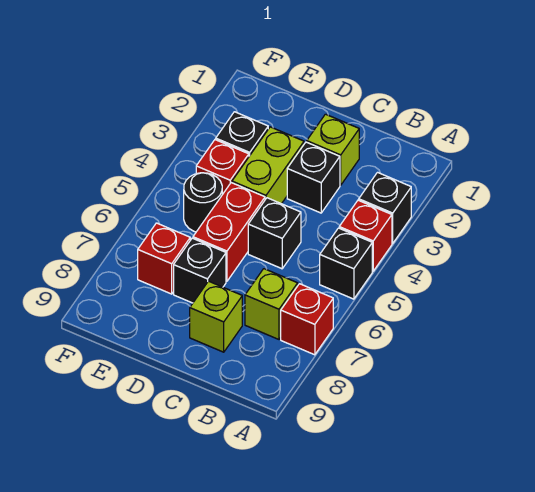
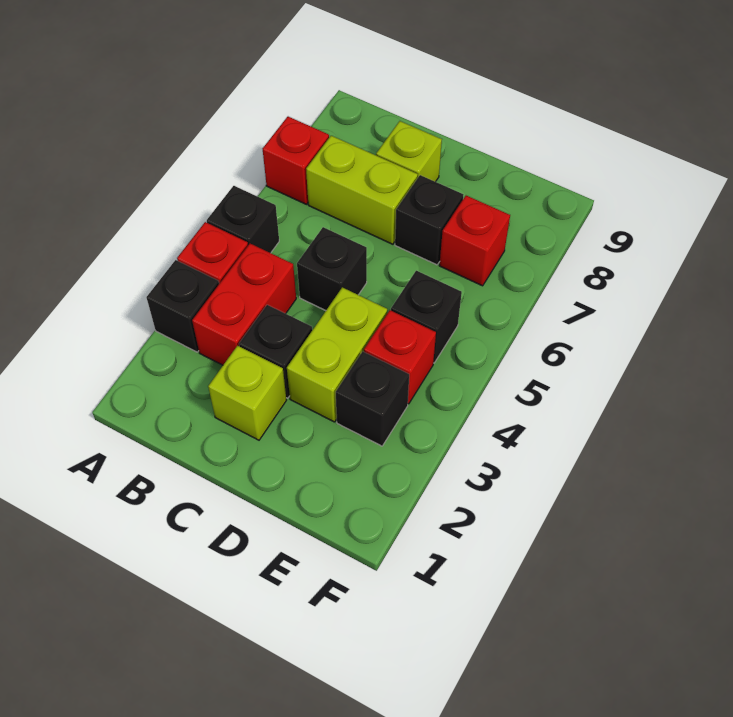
lime brick B7 level 1 -> lime brick B7:C7 level 1
red brick D5:D6 level 1 -> red brick B3:B4 level 1
black round brick E5 level 1 -> black brick E5 level 1

